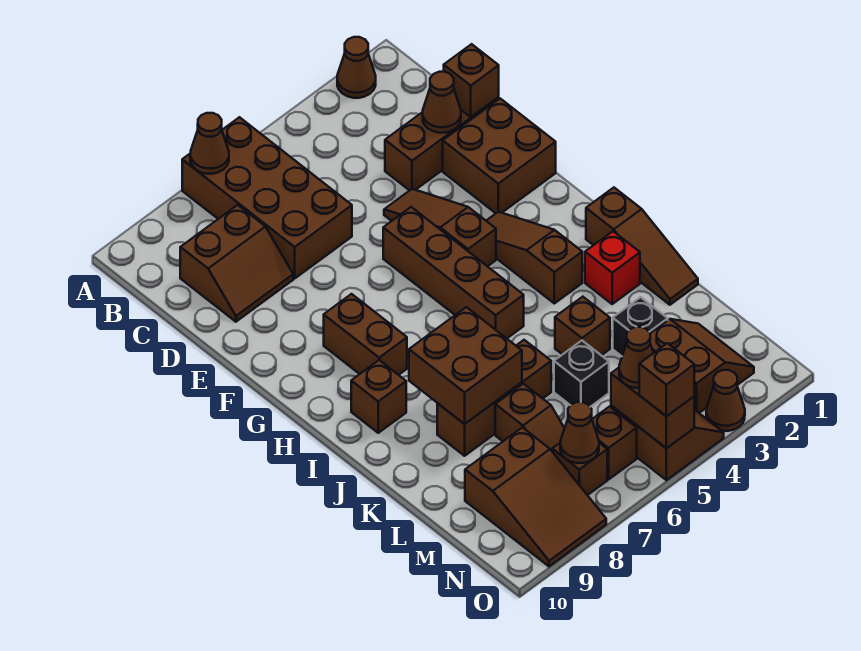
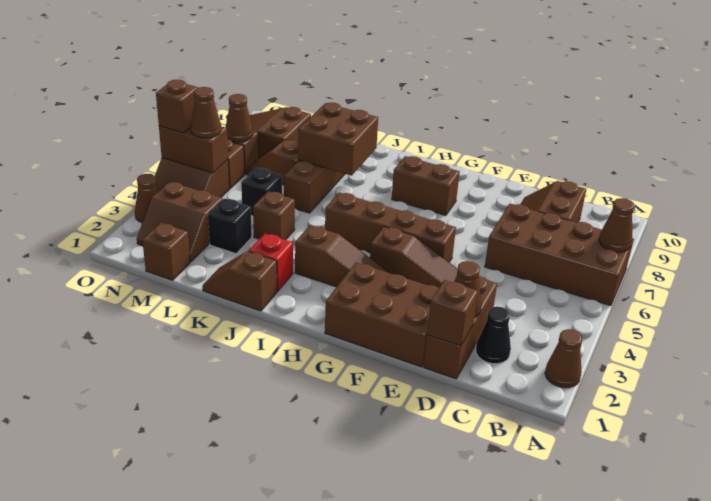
none -> black cone C2 level 1
brown brick E1:F2 level 1 -> brown brick E1:G2 level 1
brown slope I1:K1 level 1 top I -> brown slope J1:K1 level 1 top J
brown brick I9 level 1 -> brown brick M1 level 1

